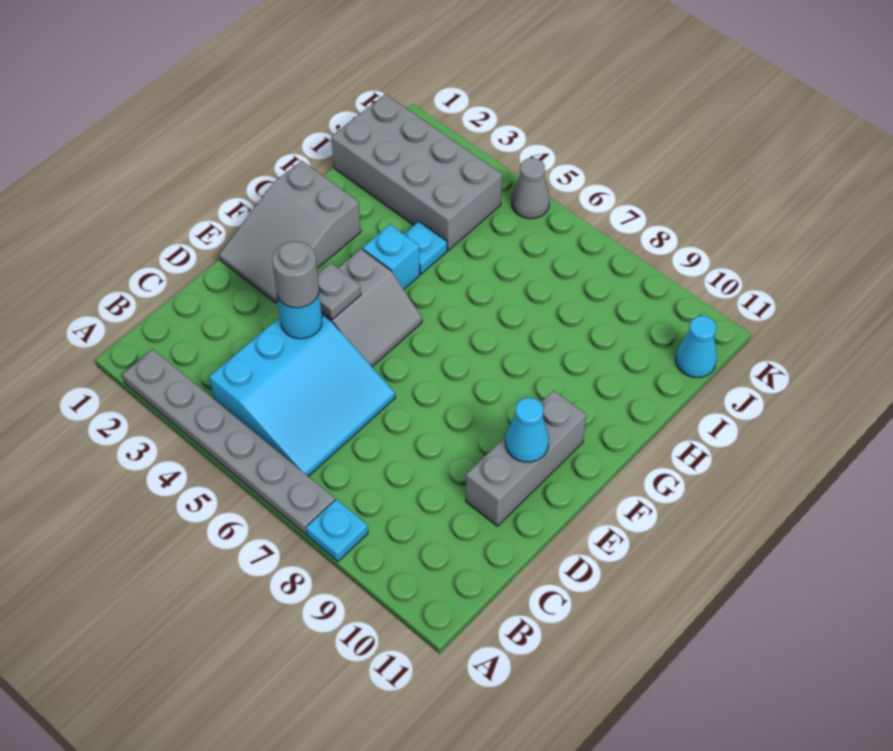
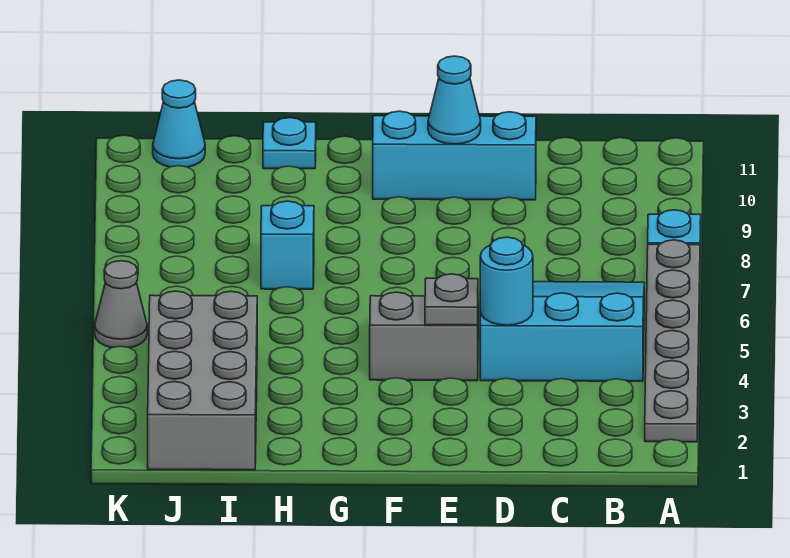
grey round brick D4 level 3 -> none
grey brick D10:F10 level 1 -> cyan brick D10:F10 level 1
grey slope E1:G2 level 1 top G -> none
cyan brick G4 level 1 -> cyan brick H7 level 1
cyan plate H4 level 1 -> cyan plate H11 level 1

